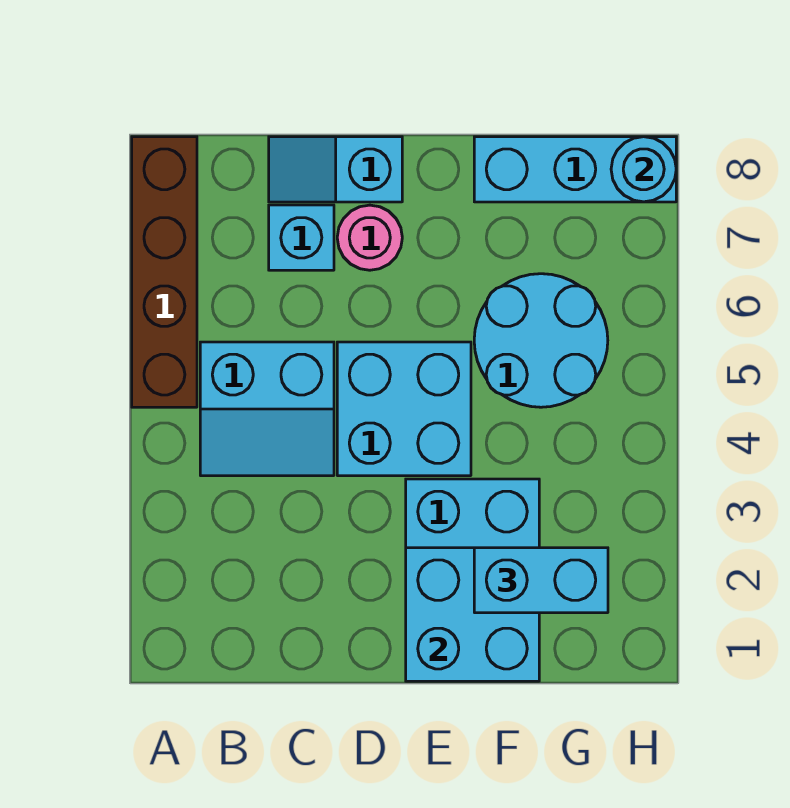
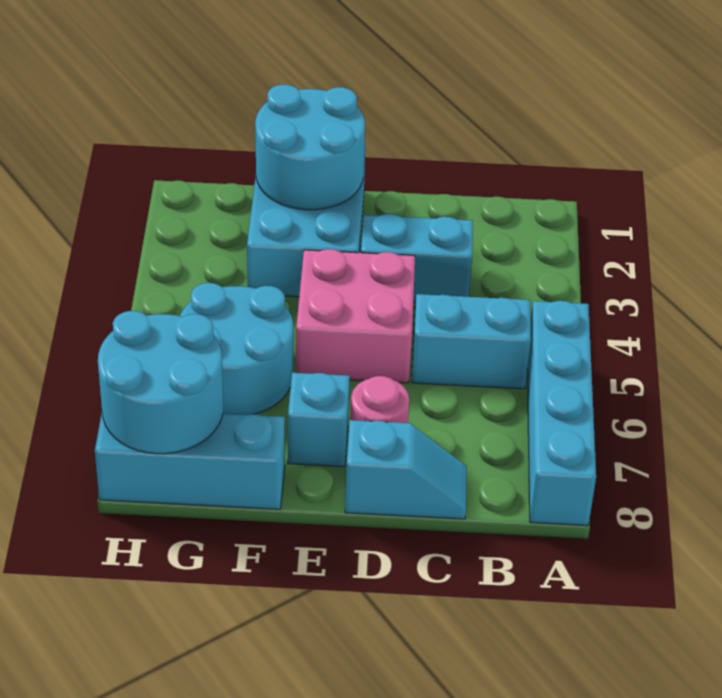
brown brick A5:A8 level 1 -> cyan brick A5:A8 level 1
cyan brick C7 level 1 -> cyan brick E7 level 1
cyan brick D4:E5 level 1 -> pink brick D4:E5 level 1
cyan brick E1:F2 level 2 -> cyan round brick E1:F2 level 2
cyan brick F2:G2 level 3 -> cyan brick C3:D3 level 1
cyan round brick H8 level 2 -> cyan round brick G7:H8 level 2

